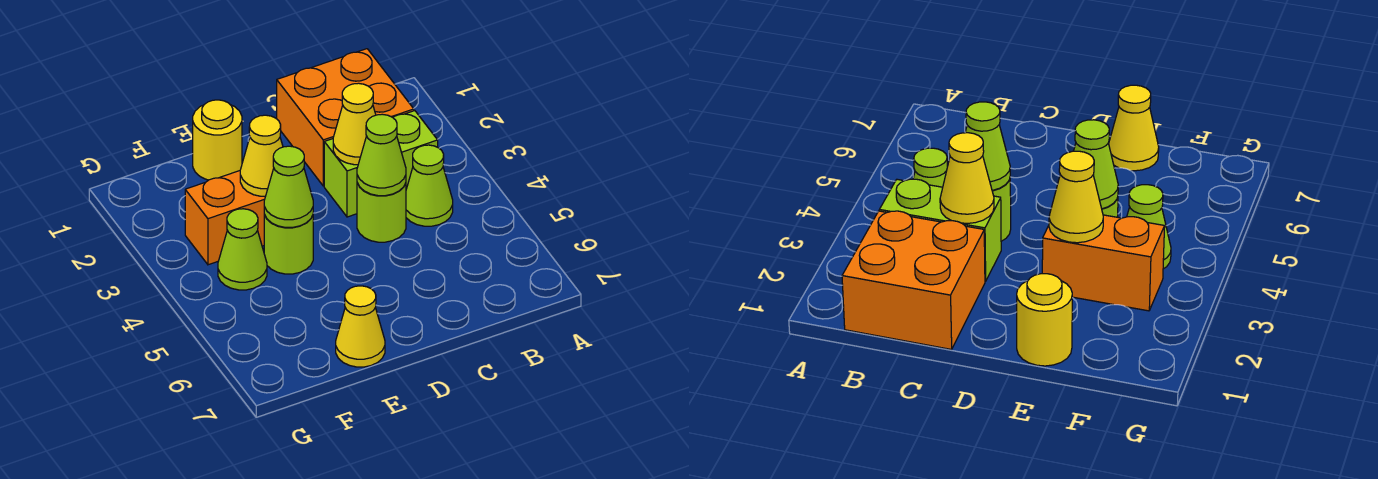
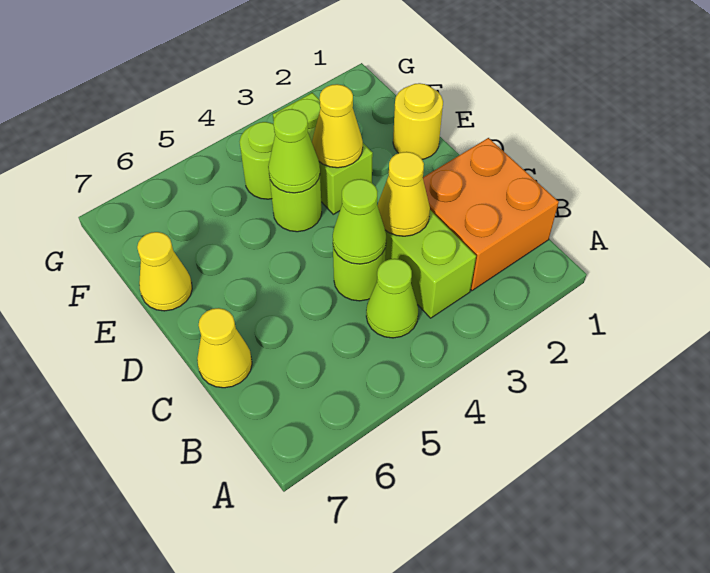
none -> yellow cone C7 level 1
orange brick E3:F3 level 1 -> lime brick E3:F3 level 1
lime cone F4 level 1 -> lime round brick F4 level 1

